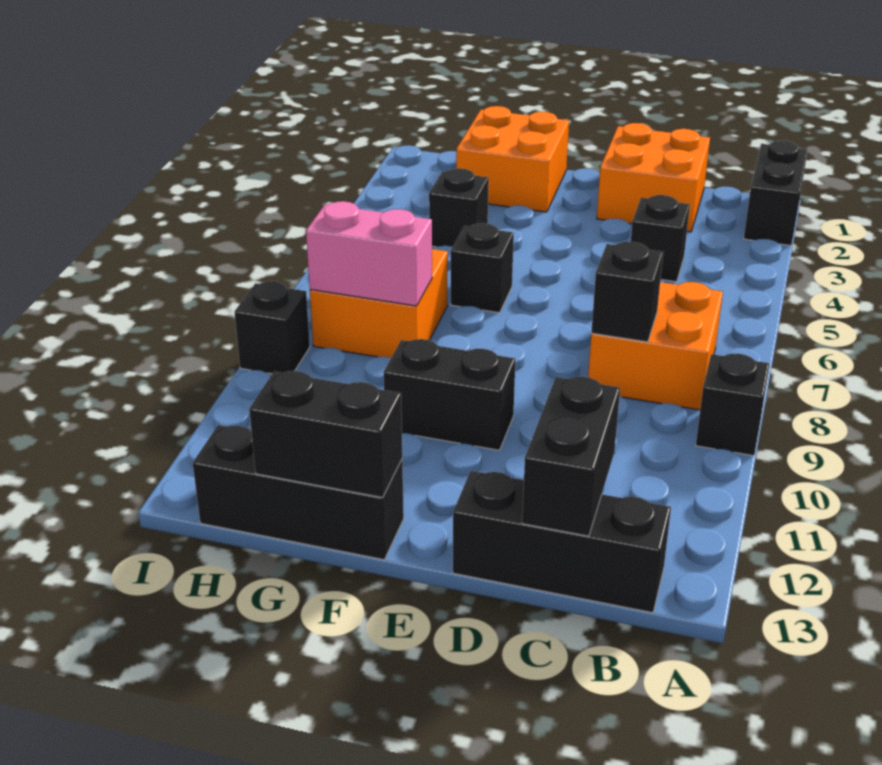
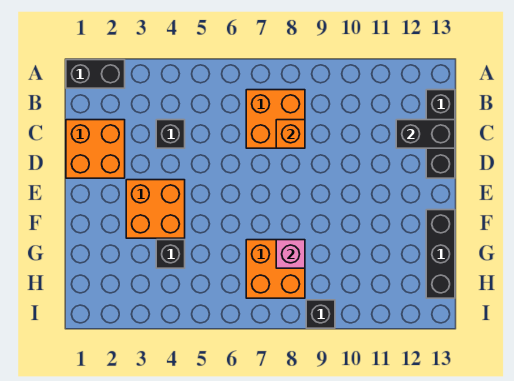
black brick A9 level 1 -> none
black brick C8 level 2 -> orange brick C8 level 2
black brick E10:F10 level 1 -> none
orange brick F1:G2 level 1 -> orange brick E3:F4 level 1
black brick F6 level 1 -> none
black brick F13:G13 level 2 -> none
pink brick G8:H8 level 2 -> pink brick G8 level 2

